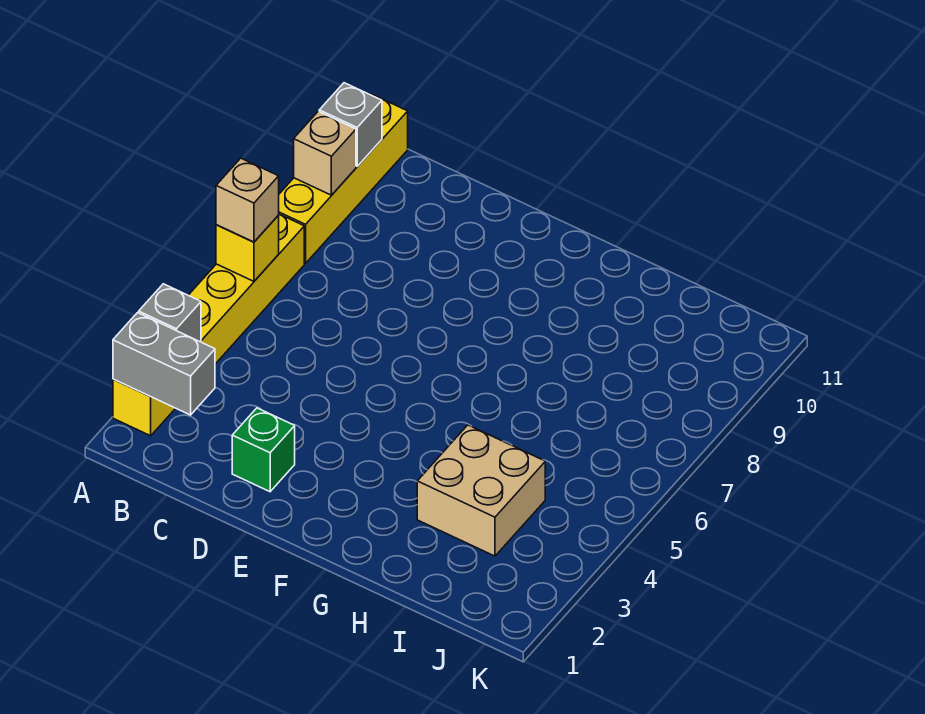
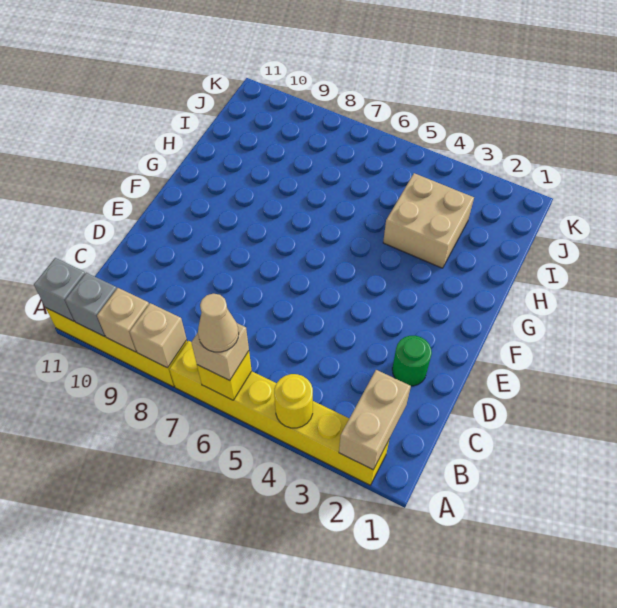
grey brick A2:B2 level 2 -> tan brick A2:B2 level 2
grey brick A3 level 2 -> grey brick A11 level 2
none -> yellow round brick A4 level 2
none -> tan cone A6 level 4
none -> tan brick A8 level 2
green brick D2 level 1 -> green round brick D2 level 1

